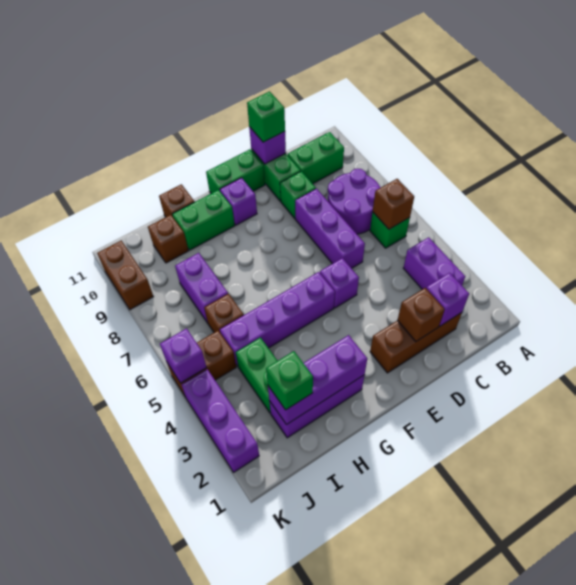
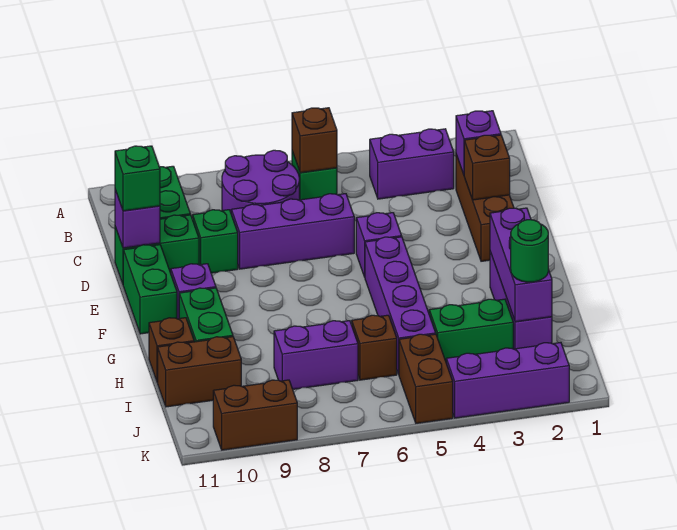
green brick I2 level 3 -> green round brick I2 level 3
brown brick I10 level 1 -> brown brick I10:I11 level 1
purple brick K5 level 2 -> none

